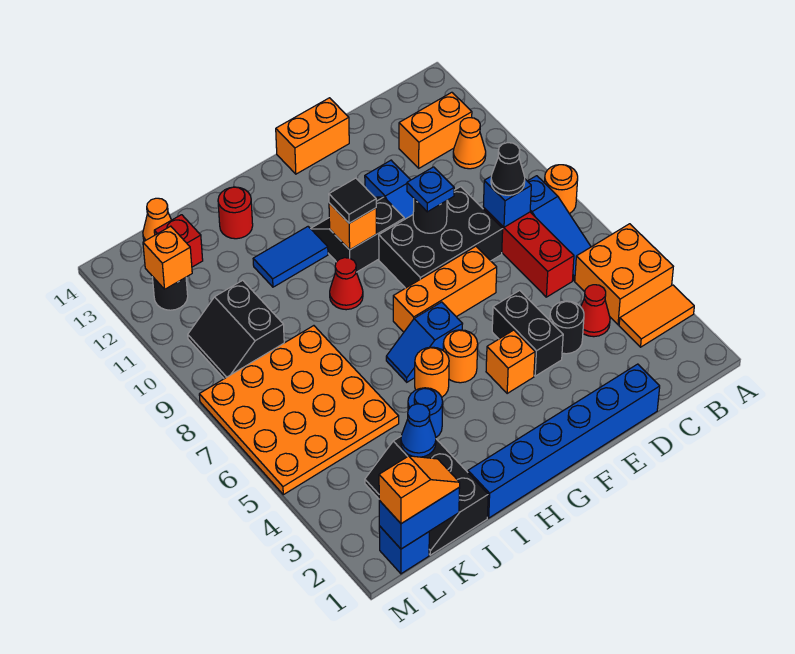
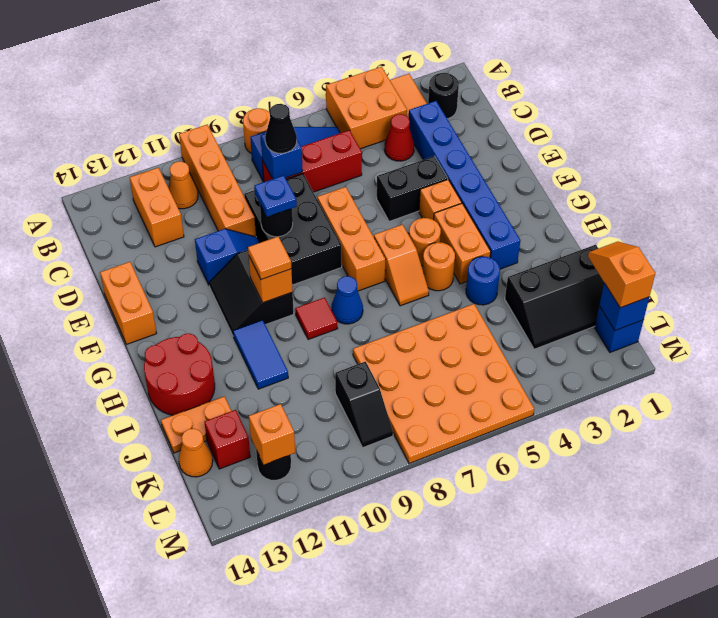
none -> orange brick A10:D10 level 1
blue brick D1:I1 level 1 -> blue brick C3:H3 level 1
black round brick D4 level 1 -> black round brick B2 level 1
none -> orange brick G4:H4 level 1
blue slope G6:H6 level 1 top G -> orange slope G6:H6 level 1 top G
black tile G10 level 3 -> orange tile G10 level 3
red cone H9 level 1 -> red tile H9 level 1
red round brick I13 level 1 -> red round brick H13:I14 level 1
blue cone J3 level 2 -> blue cone H8 level 1
none -> orange plate J13:J14 level 1
blue brick K1:L1 level 2 -> blue brick L1 level 2
black slope K9:L10 level 1 top K -> black slope K9:L9 level 1 top K

